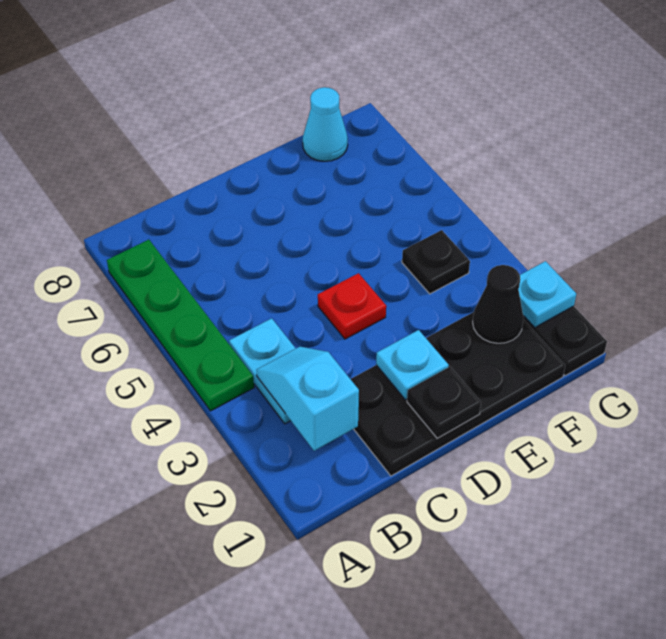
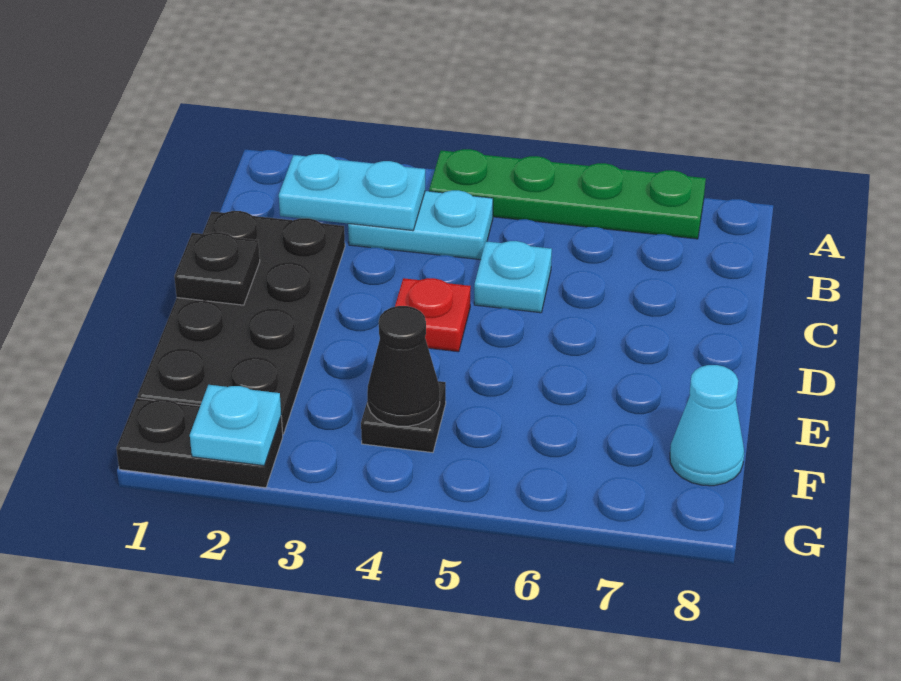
cyan slope B2:B3 level 2 top 2 -> cyan plate B2:B3 level 2
cyan plate D2 level 2 -> cyan plate C5 level 1
black cone F2 level 2 -> black cone F4 level 2

